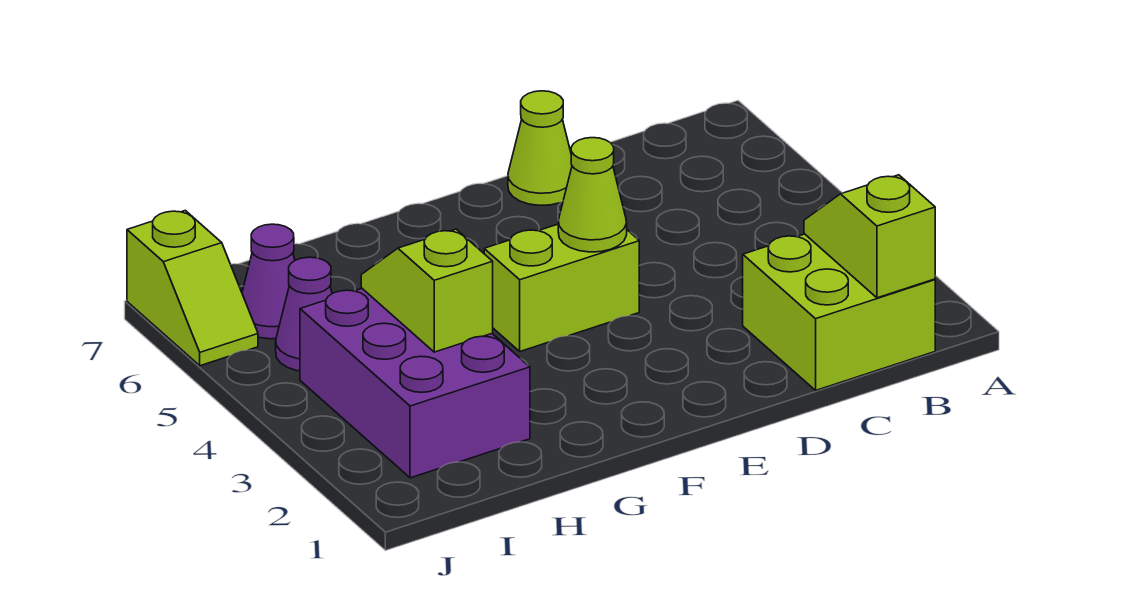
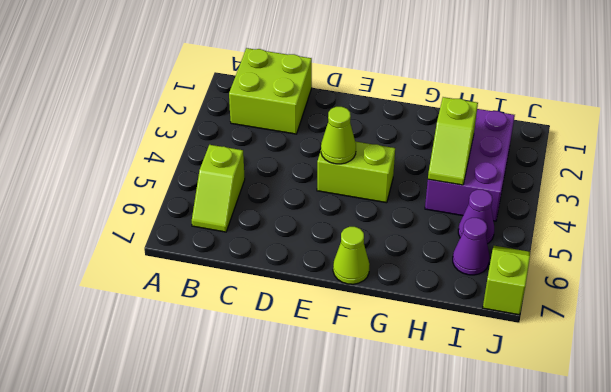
lime slope B1:B2 level 2 top 1 -> lime slope B5:B6 level 1 top 5
lime cone D7 level 1 -> lime cone F7 level 1

